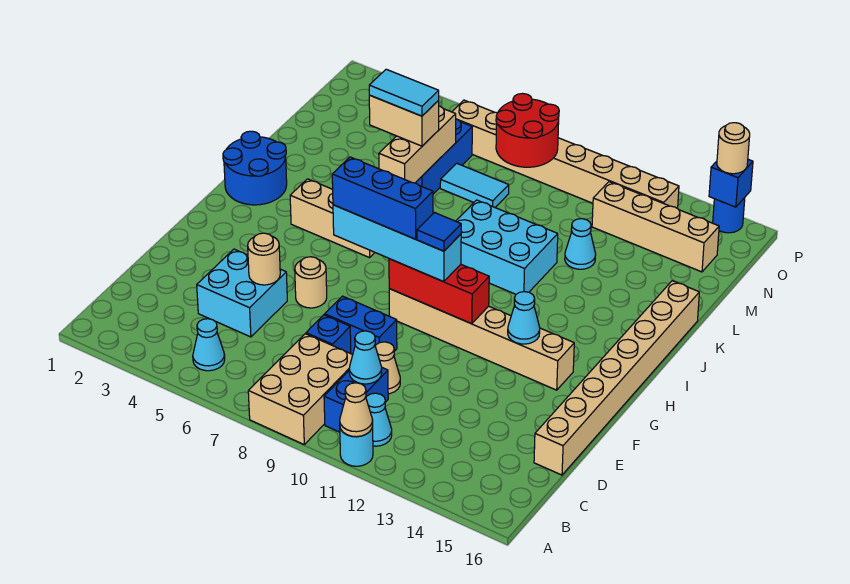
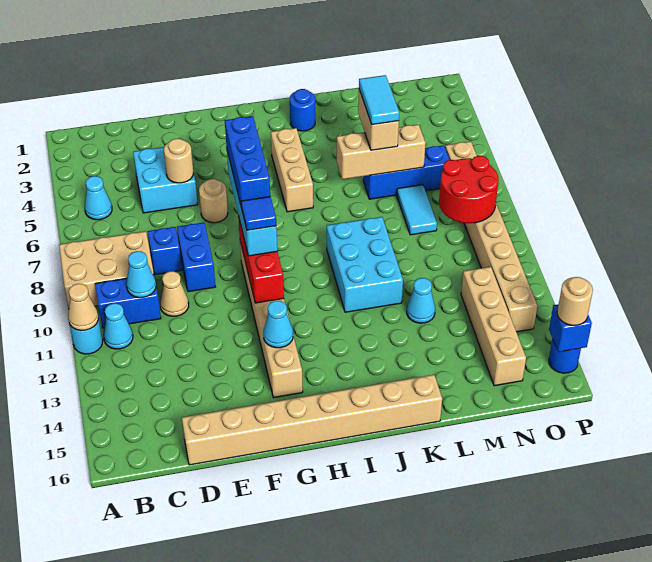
blue round brick I1:J2 level 1 -> blue round brick J2 level 1

